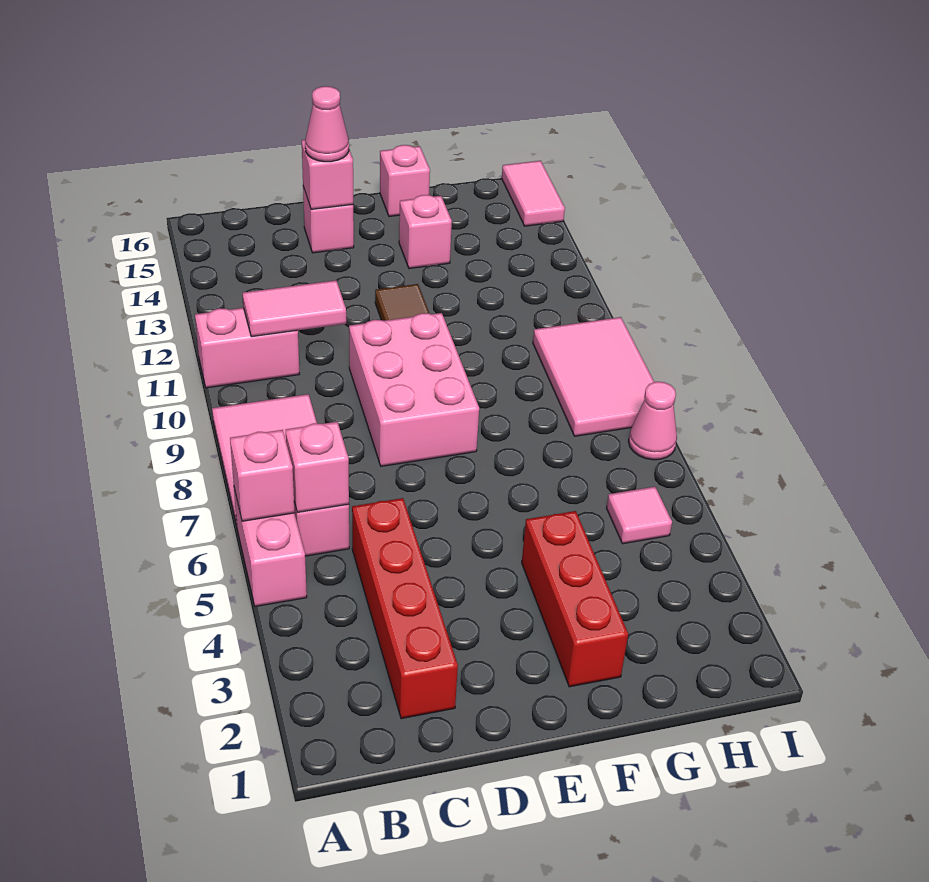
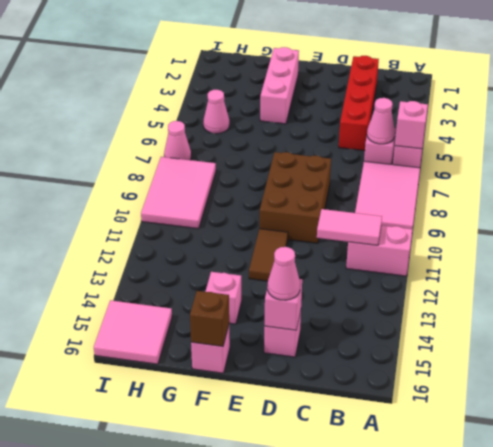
pink brick B6 level 2 -> pink cone B6 level 2
pink brick D8:E10 level 1 -> brown brick D8:E10 level 1
red brick F2:F4 level 1 -> pink brick F2:F4 level 1
none -> brown brick F16 level 2
pink tile H5 level 1 -> pink cone H5 level 1
pink tile I15:I16 level 1 -> pink tile H15:I16 level 1

